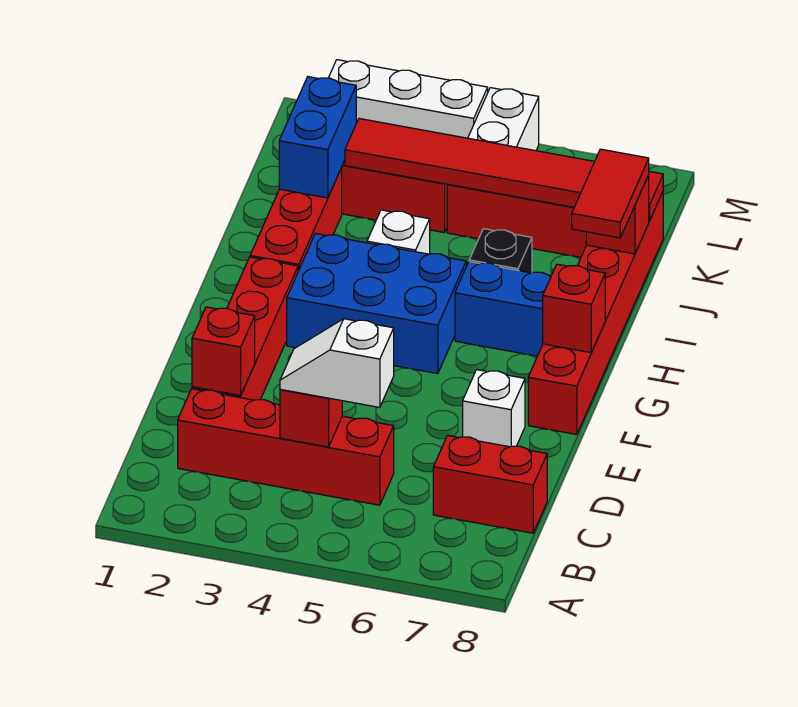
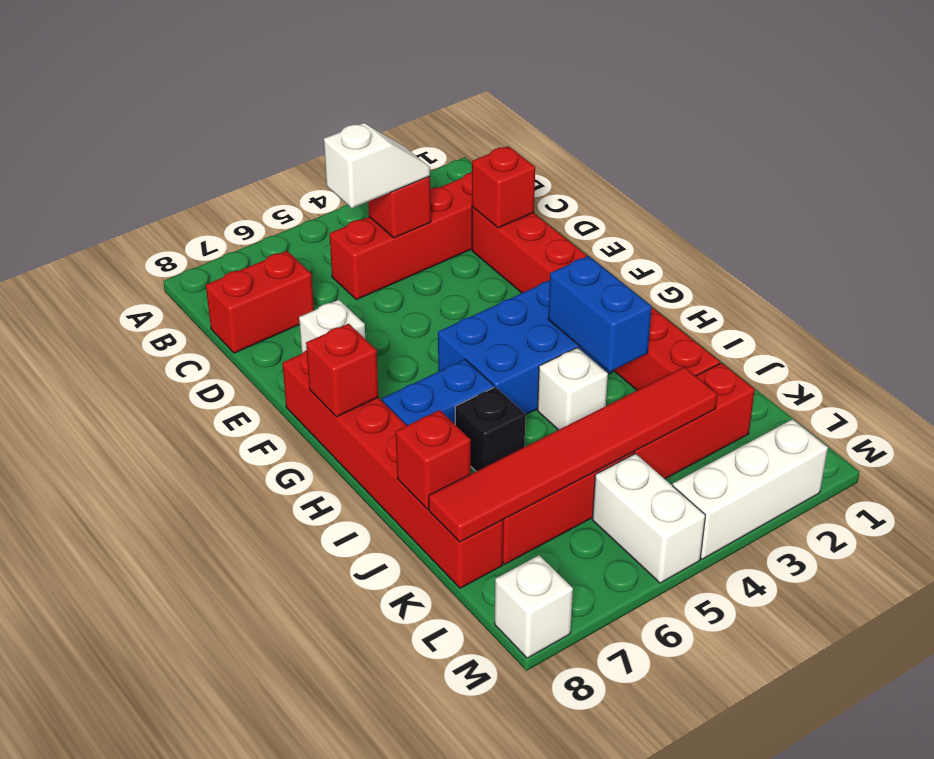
red tile I8:J8 level 3 -> none
blue brick J2:K2 level 2 -> blue brick H3:I3 level 2
none -> white brick M8 level 1

